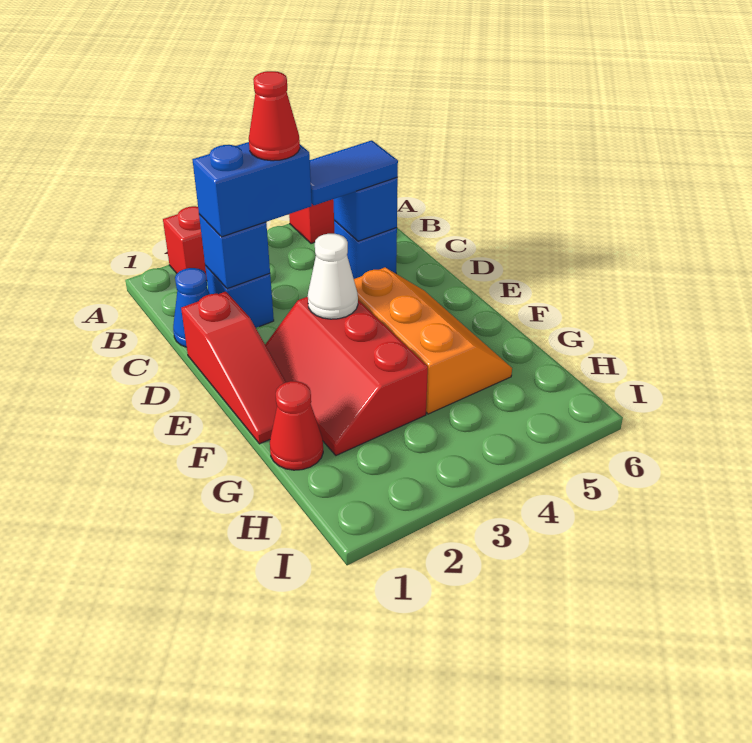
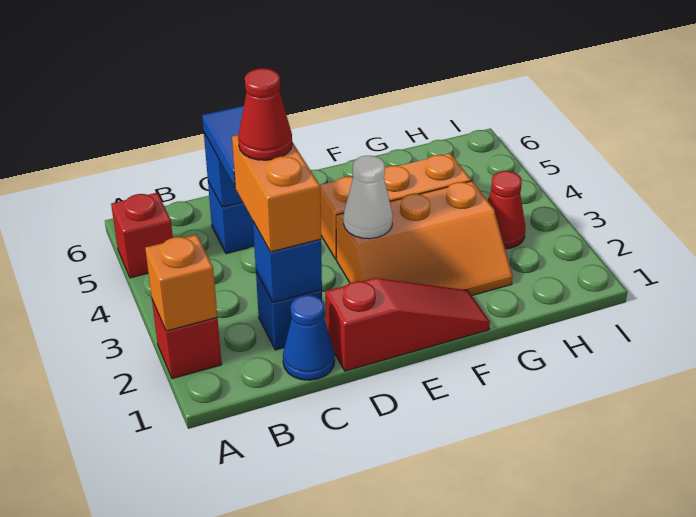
none -> orange brick A2 level 2
blue brick C2:C3 level 3 -> orange brick C2:C3 level 3
red slope E2:G3 level 1 top 3 -> orange slope E2:G3 level 1 top 3
red cone G1 level 1 -> red cone H3 level 1

